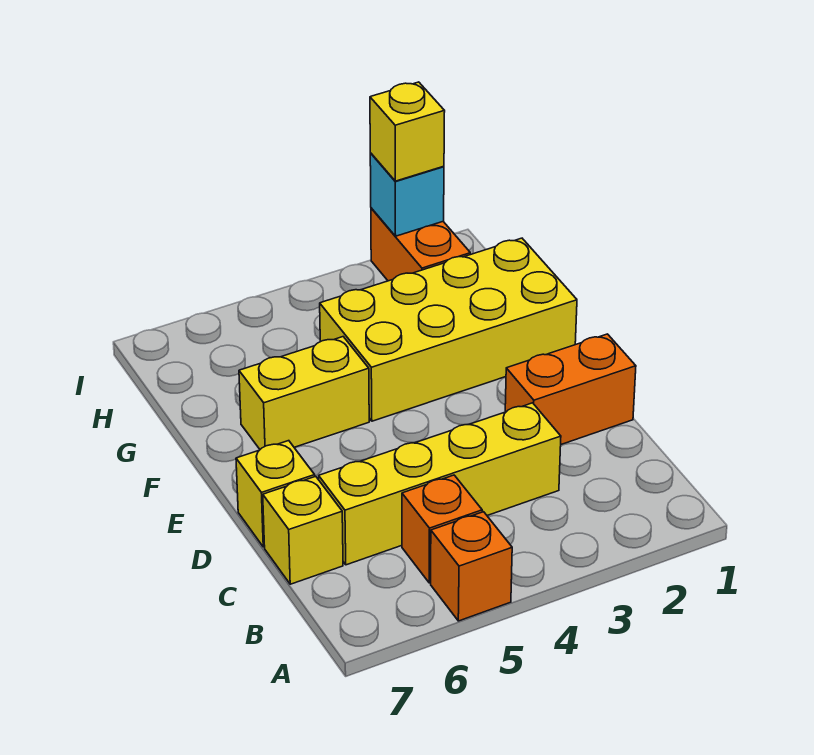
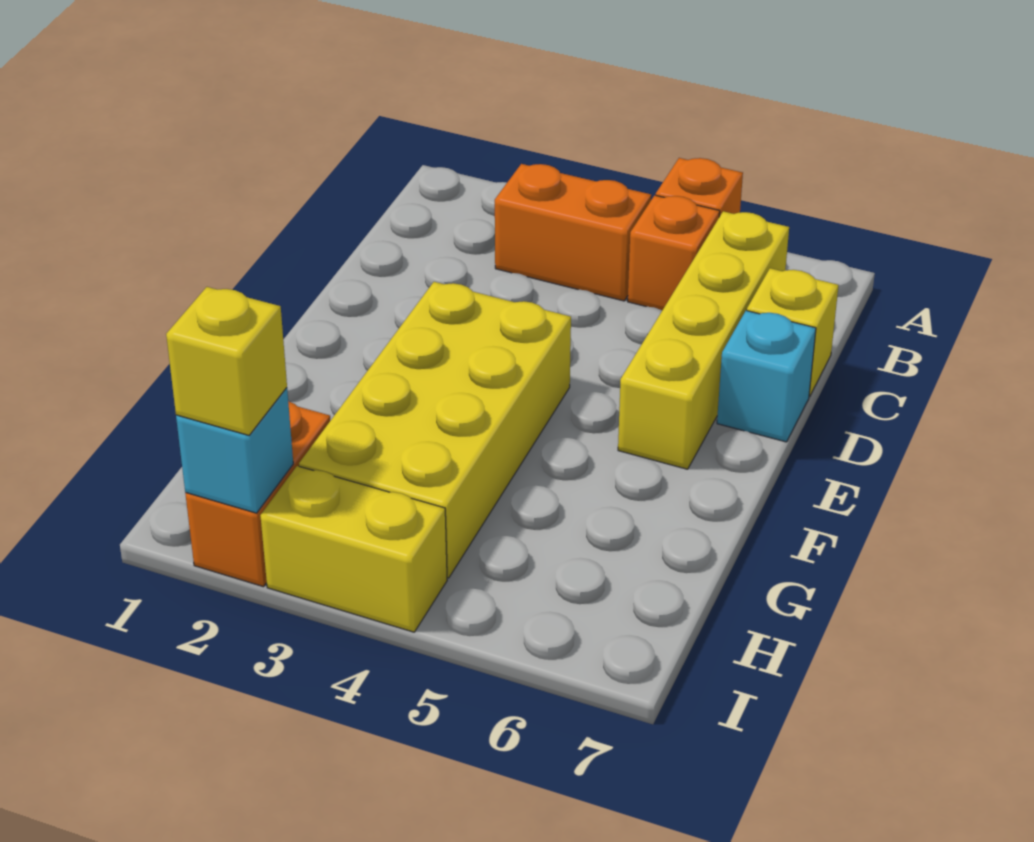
yellow brick C3:C6 level 1 -> yellow brick B6:E6 level 1
orange brick D1:D2 level 1 -> orange brick B3:B4 level 1
yellow brick D7 level 1 -> cyan brick D7 level 1
yellow brick F1:G4 level 1 -> yellow brick E3:H4 level 1
yellow brick F5:F6 level 1 -> yellow brick I3:I4 level 1

